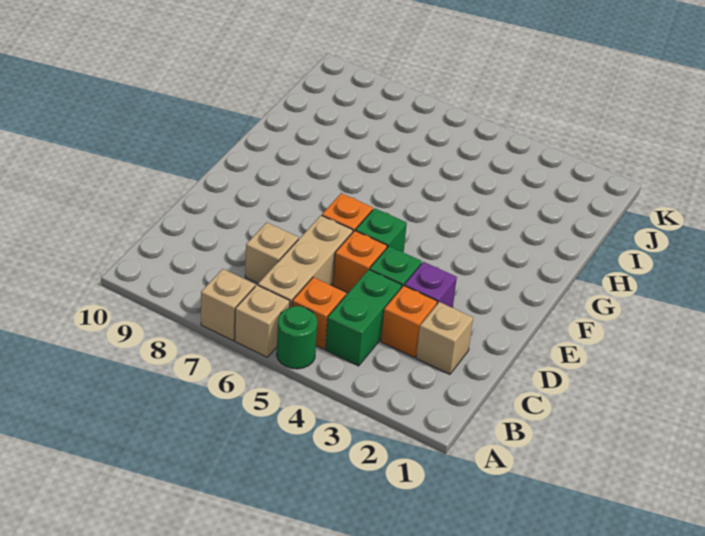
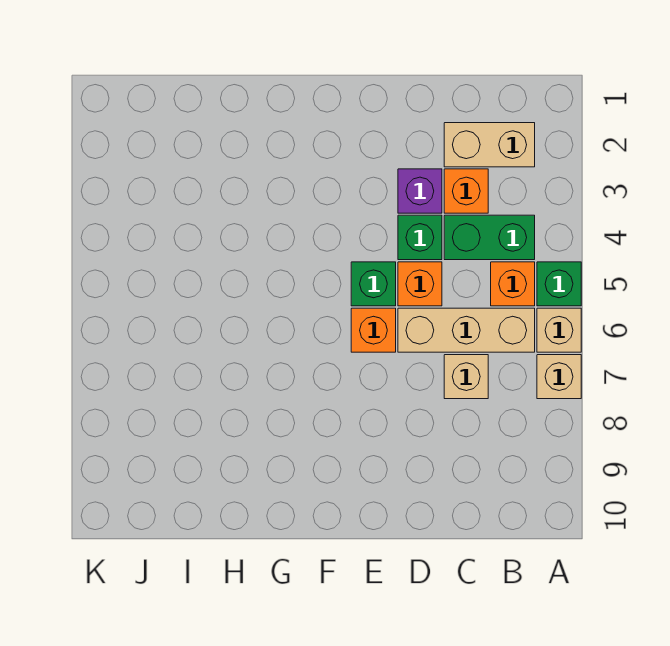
green round brick A5 level 1 -> green brick A5 level 1
tan brick C2 level 1 -> tan brick B2:C2 level 1

